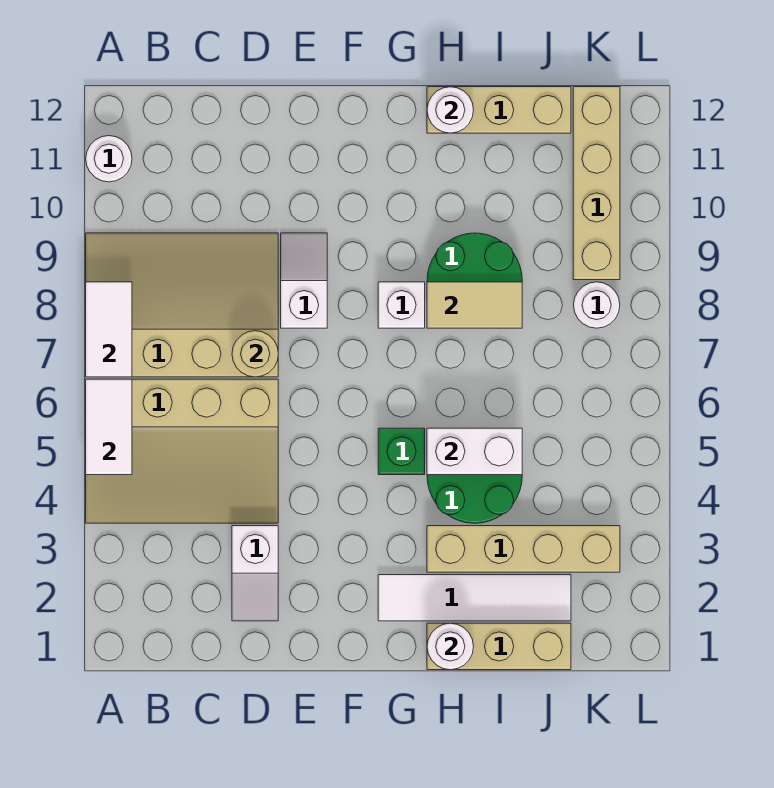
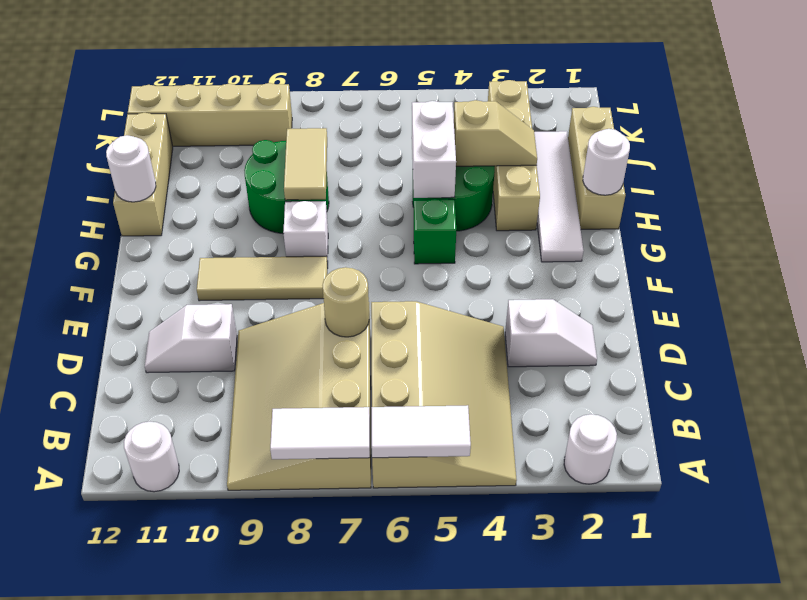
white slope E8:E9 level 1 top 8 -> white slope D10:D11 level 1 top 10
none -> tan tile F8:F10 level 1
none -> tan slope I3:I4 level 2 top 4
white round brick K8 level 1 -> white round brick A2 level 1

